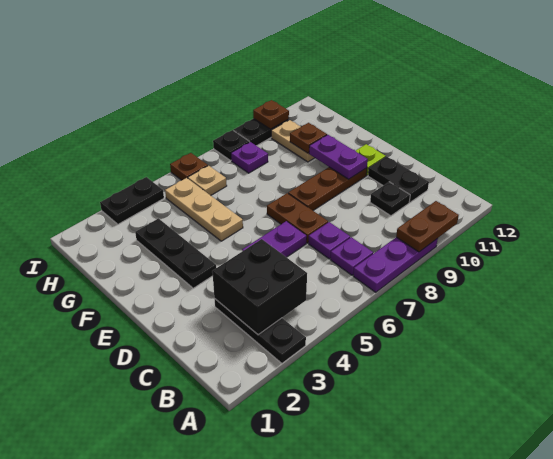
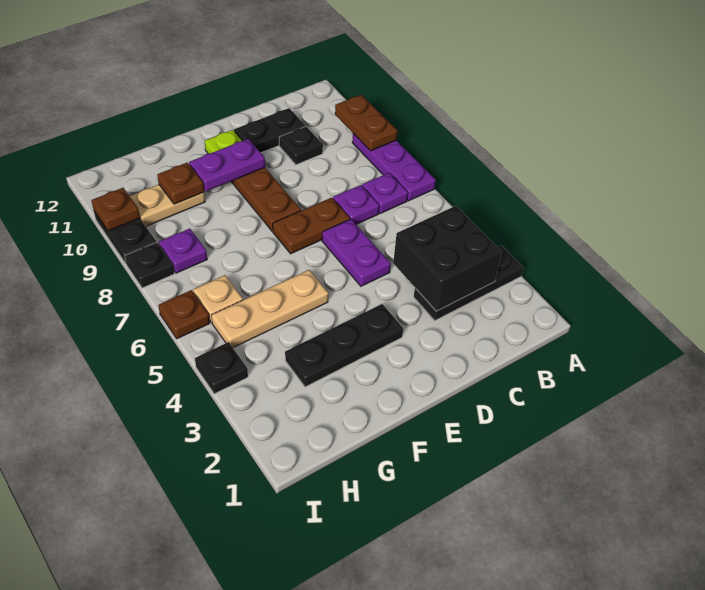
black plate I3:I4 level 1 -> black plate I4 level 1

